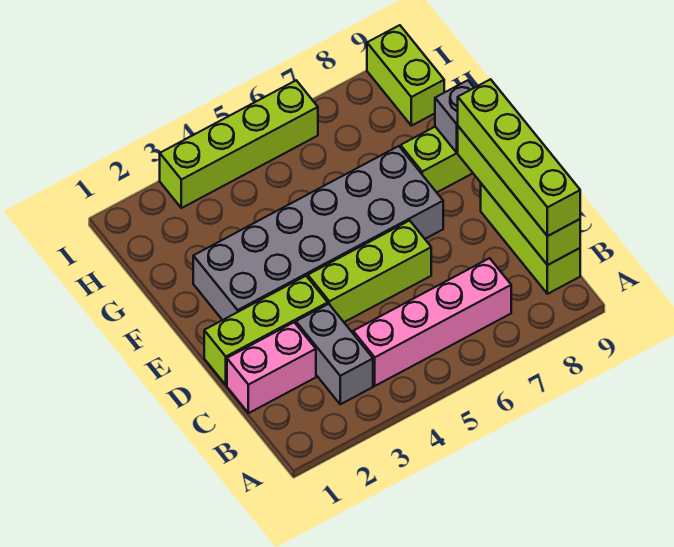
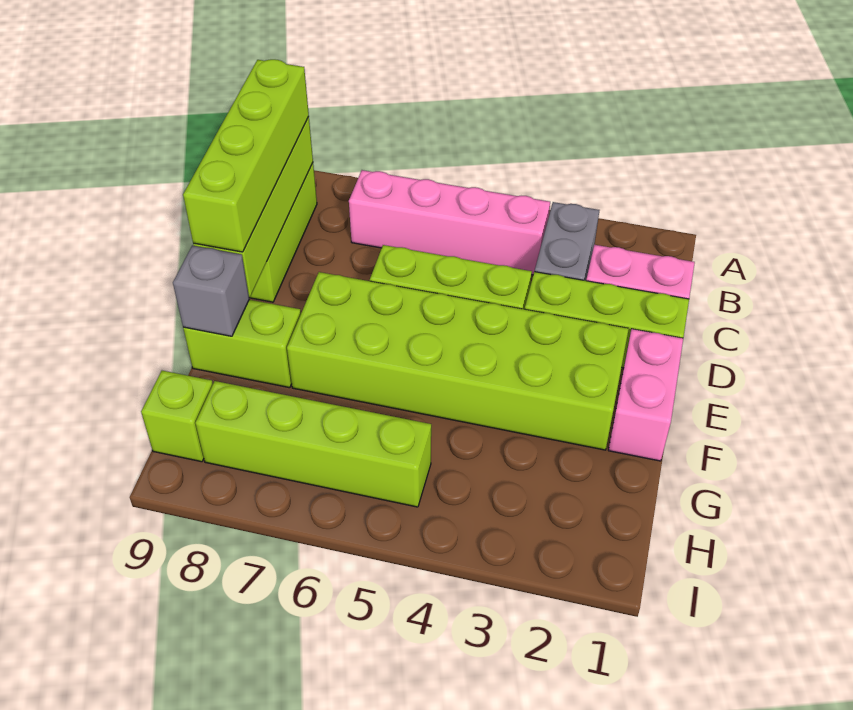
none -> pink brick E1:F1 level 1
grey brick E2:F7 level 1 -> lime brick E2:F7 level 1
lime brick H9:I9 level 1 -> lime brick H9 level 1
lime brick I3:I6 level 1 -> lime brick H5:H8 level 1

